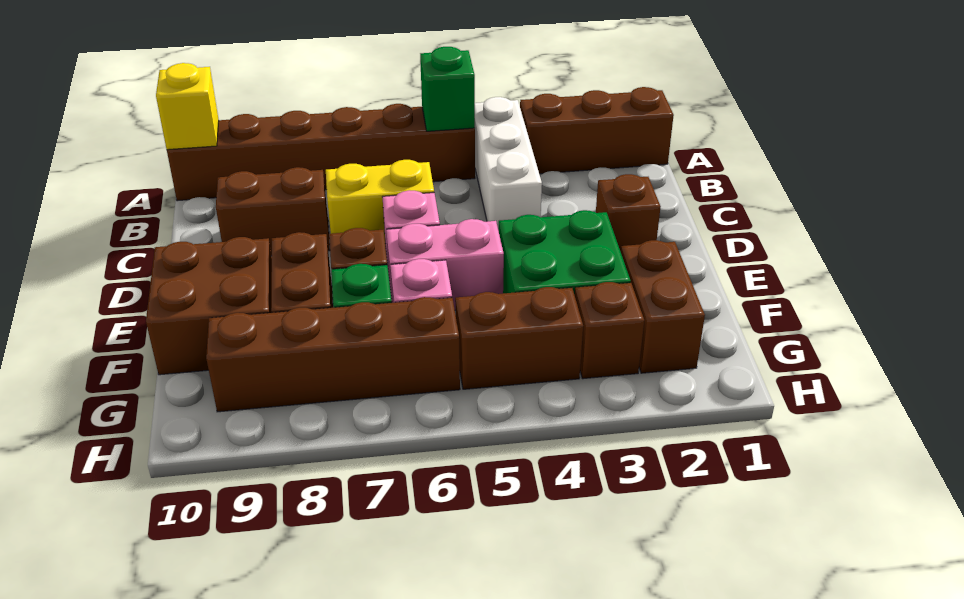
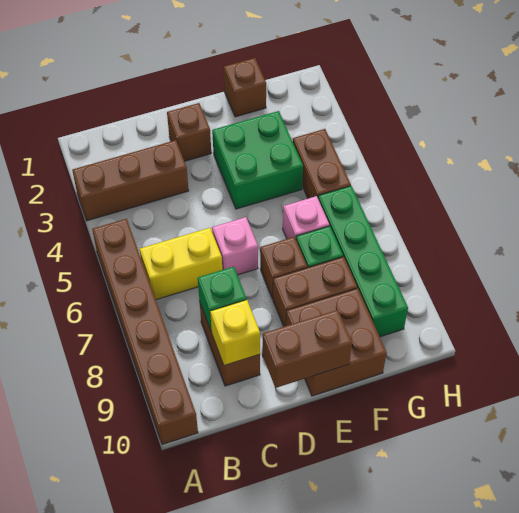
brown brick A1:A3 level 1 -> brown brick A3:C3 level 1
white brick A4:C4 level 1 -> none
green brick A5 level 2 -> green brick C8 level 2
yellow brick A10 level 2 -> yellow brick C9 level 2
yellow brick C6:C7 level 1 -> yellow brick B6:C6 level 1
pink brick E5:E6 level 1 -> none
brown brick F2:G2 level 1 -> brown brick D10:E10 level 2
brown brick G3 level 1 -> brown brick F1 level 1
brown brick G6:G9 level 1 -> green brick G6:G9 level 1

